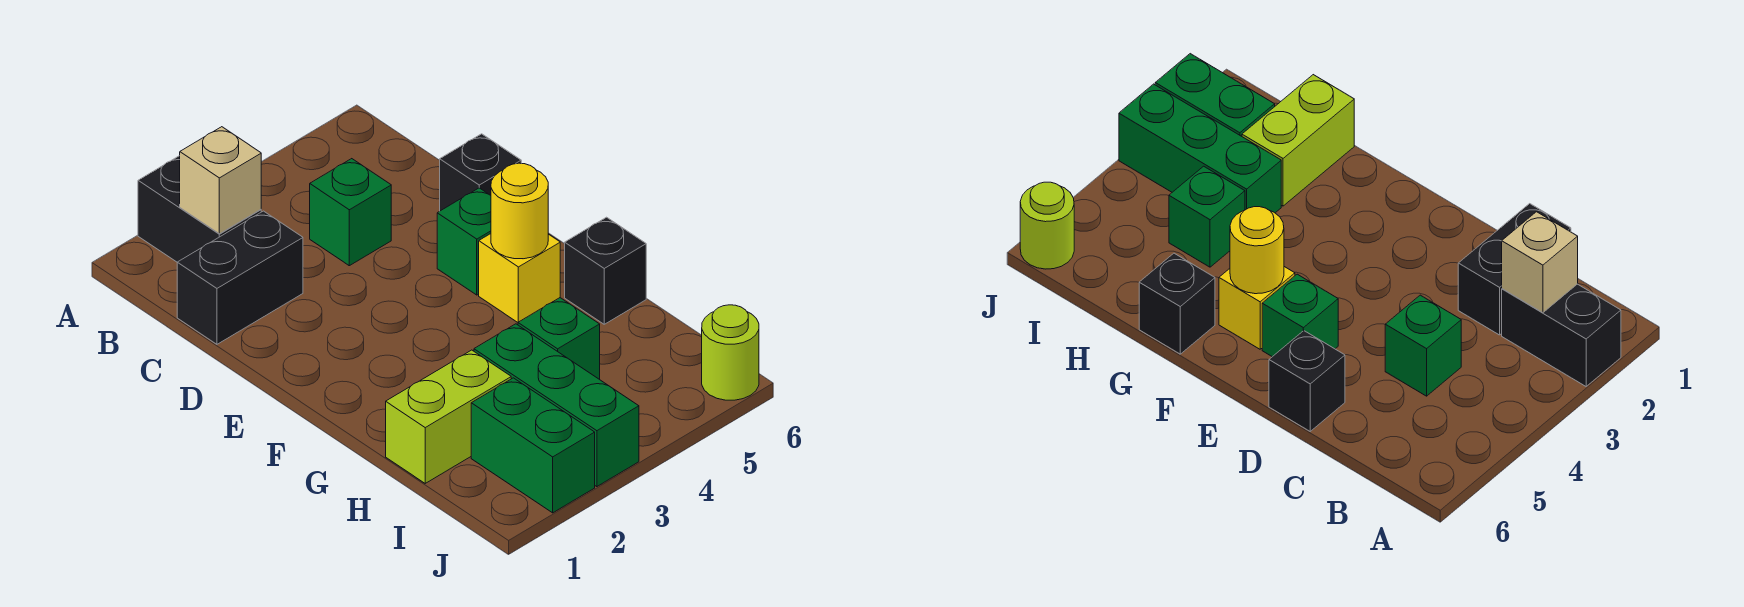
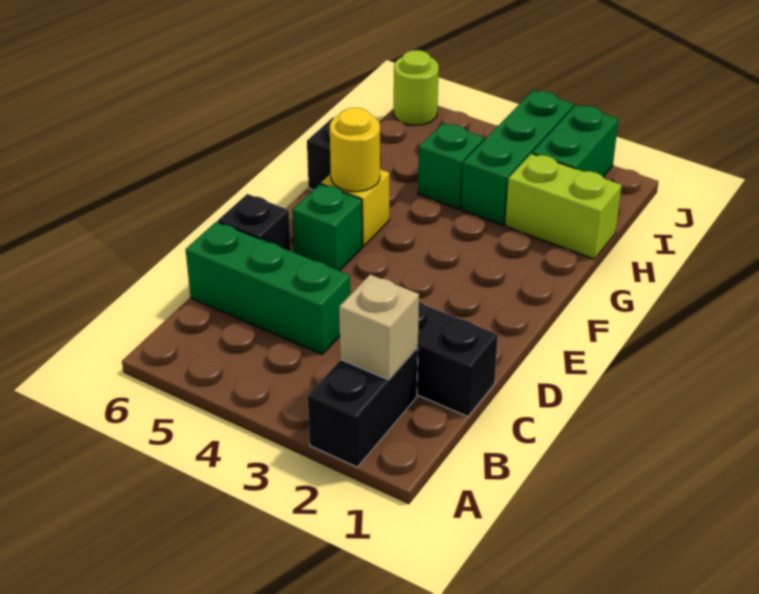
green brick C4 level 1 -> green brick C4:C6 level 1

